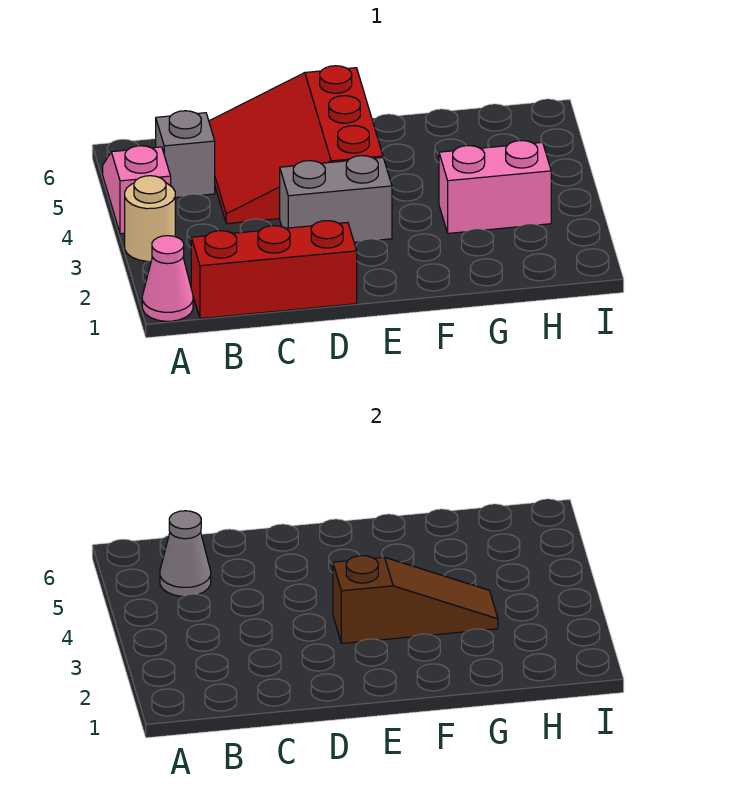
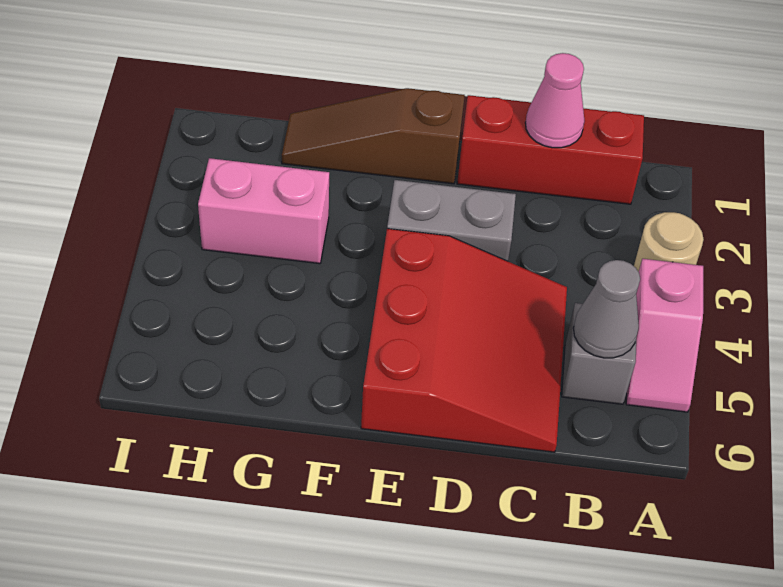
pink cone A1 level 1 -> pink cone C1 level 2
brown slope E3:G3 level 2 top E -> brown slope E1:G1 level 1 top E

